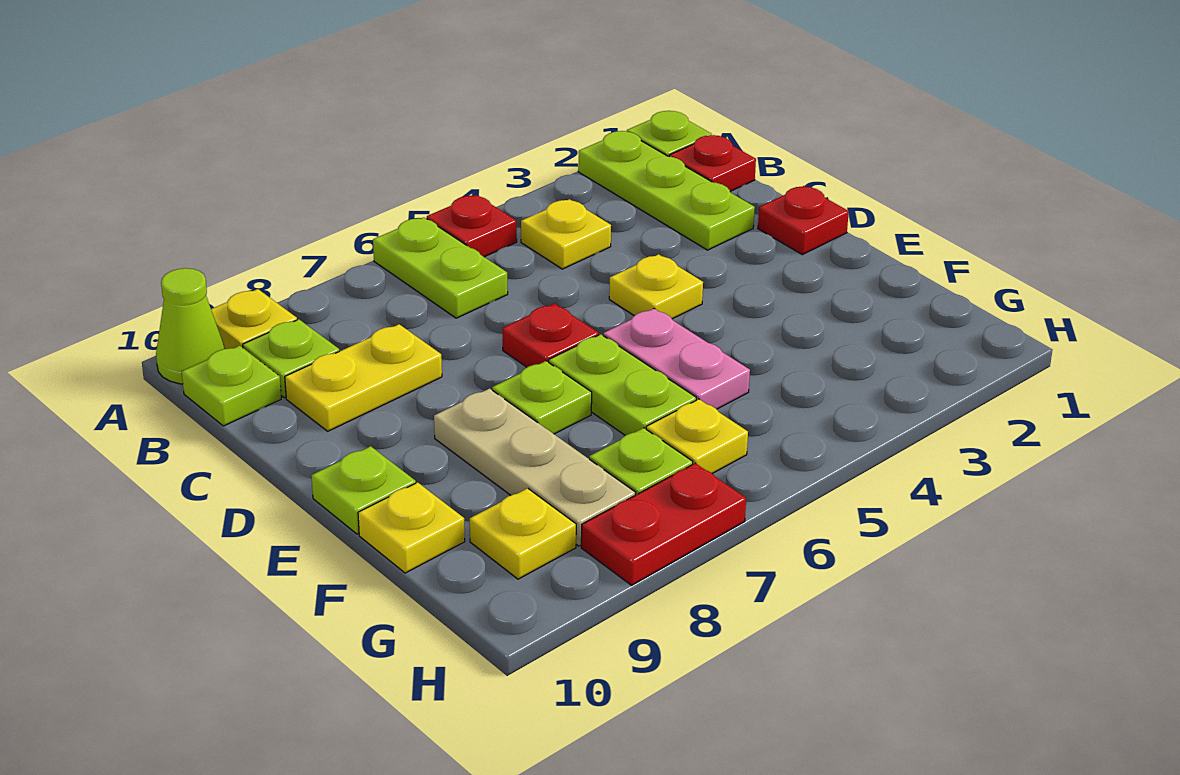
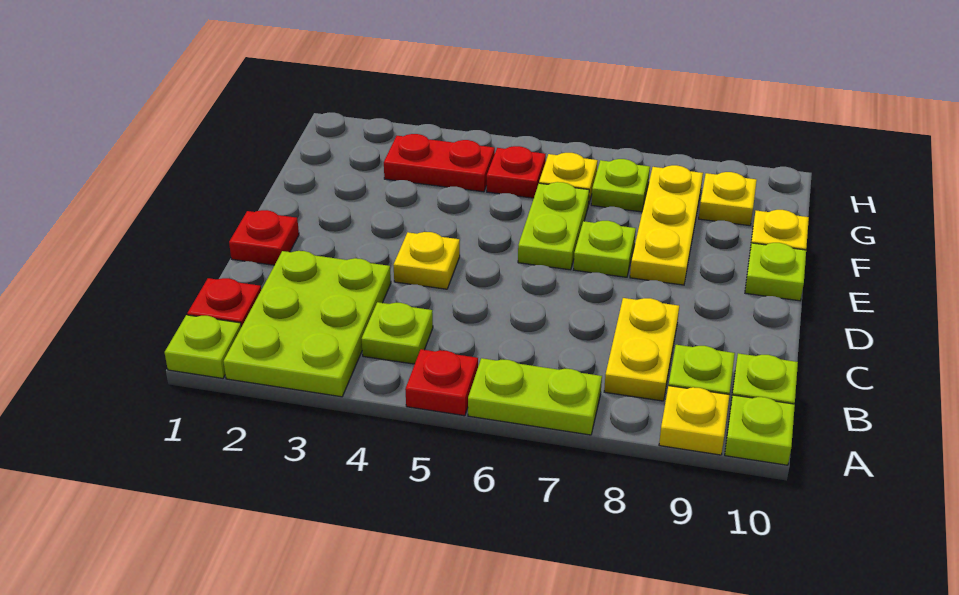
lime plate A2:C2 level 1 -> lime plate A2:C3 level 1
lime plate A6:B6 level 1 -> lime plate A6:A7 level 1
lime cone A10 level 1 -> lime plate A10 level 1
yellow plate B4 level 1 -> lime plate B4 level 1
yellow plate C8:C9 level 1 -> yellow plate B8:C8 level 1
red plate D6 level 1 -> red plate G5 level 1
pink plate E5:F5 level 1 -> none
tan plate E8:G8 level 1 -> yellow plate E8:G8 level 1
red plate H7:H8 level 1 -> red plate G3:G4 level 1

